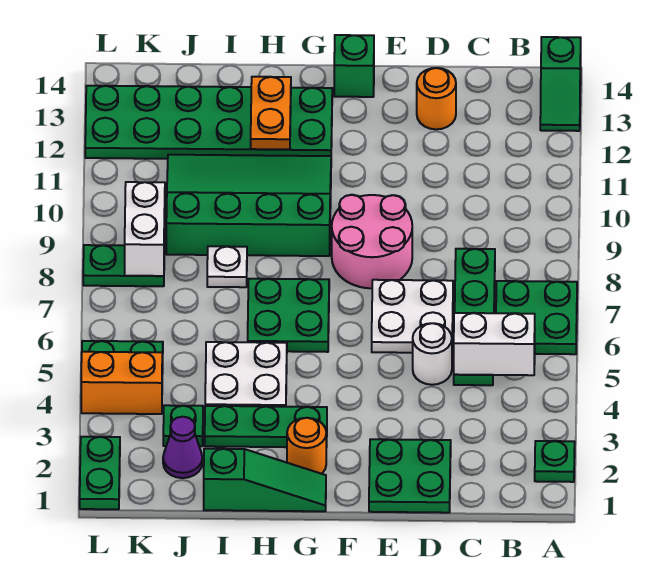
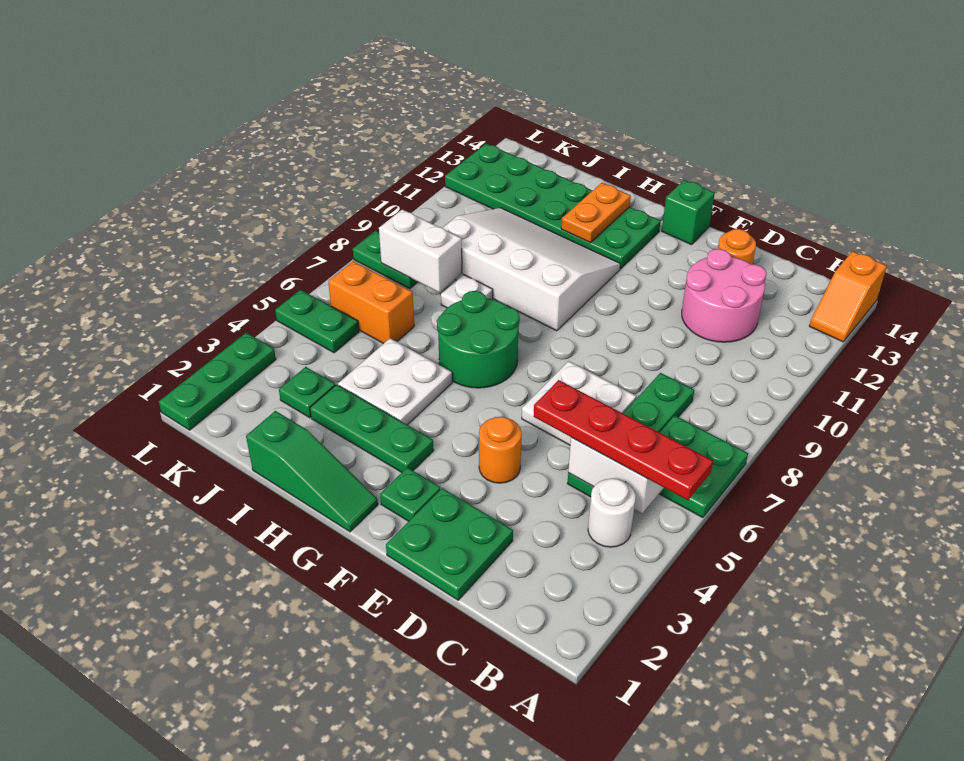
green plate A2 level 1 -> green plate F2 level 1
none -> red plate A5:D5 level 3
green slope A13:A14 level 1 top 14 -> orange slope A13:A14 level 1 top 14
white round brick D5 level 1 -> white round brick B4 level 1
pink round brick E8:F9 level 1 -> pink round brick C11:D12 level 1
orange round brick G2 level 1 -> orange round brick E4 level 1
green plate G6:H7 level 1 -> green round brick G6:H7 level 1
green slope G9:J11 level 1 top 9 -> white slope G9:J11 level 1 top 9
purple cone J2 level 1 -> none
orange brick K4:L4 level 1 -> orange brick J6:K6 level 1
white brick K8:K9 level 2 -> white brick J8:K8 level 2
green plate L1:L2 level 1 -> green plate L1:L3 level 1

